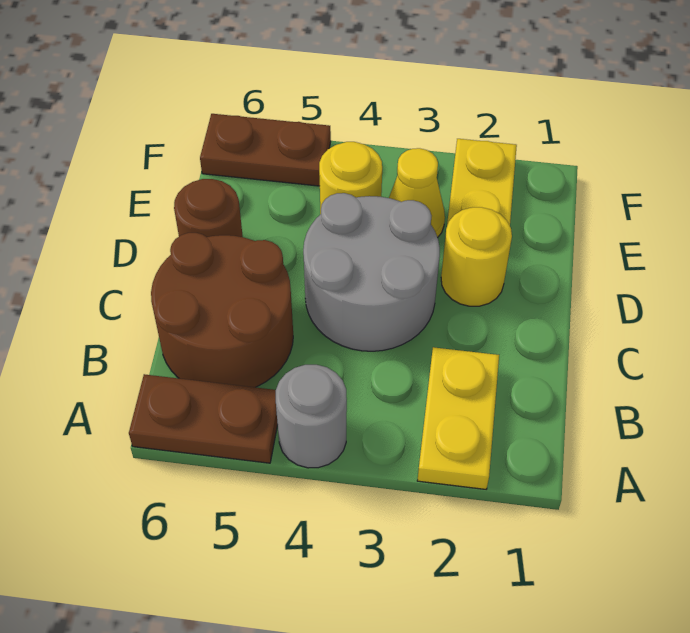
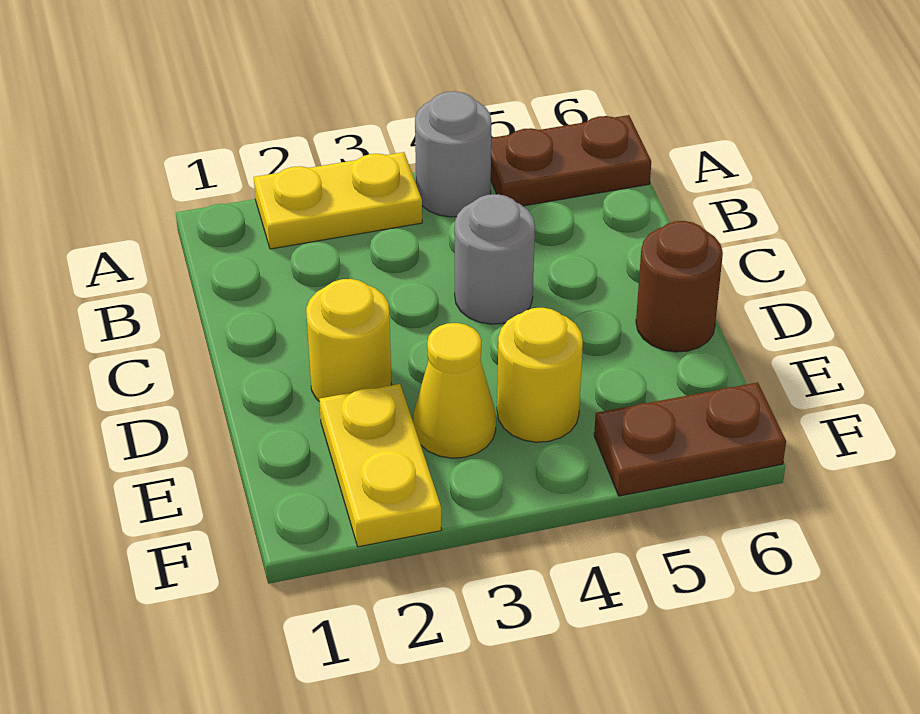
yellow plate A2:B2 level 1 -> yellow plate A2:A3 level 1
brown round brick B5:C6 level 1 -> none
grey round brick C3:D4 level 1 -> grey round brick C4 level 1

